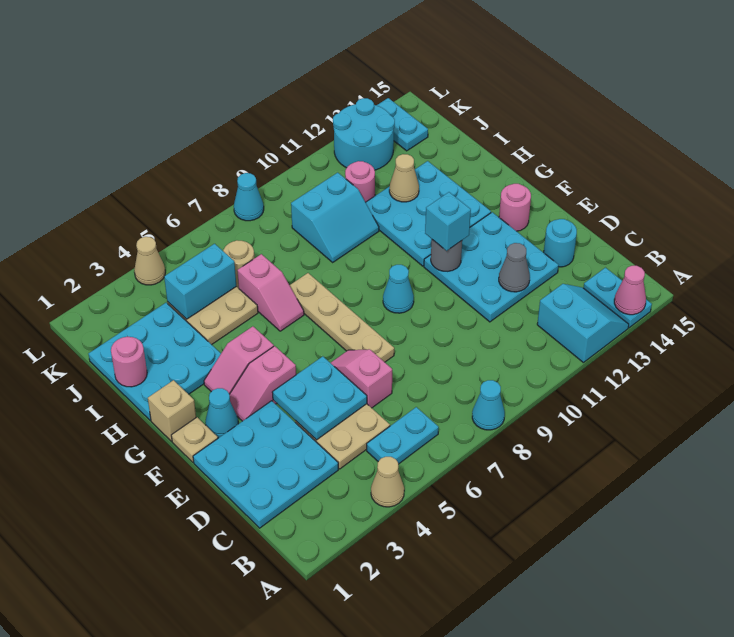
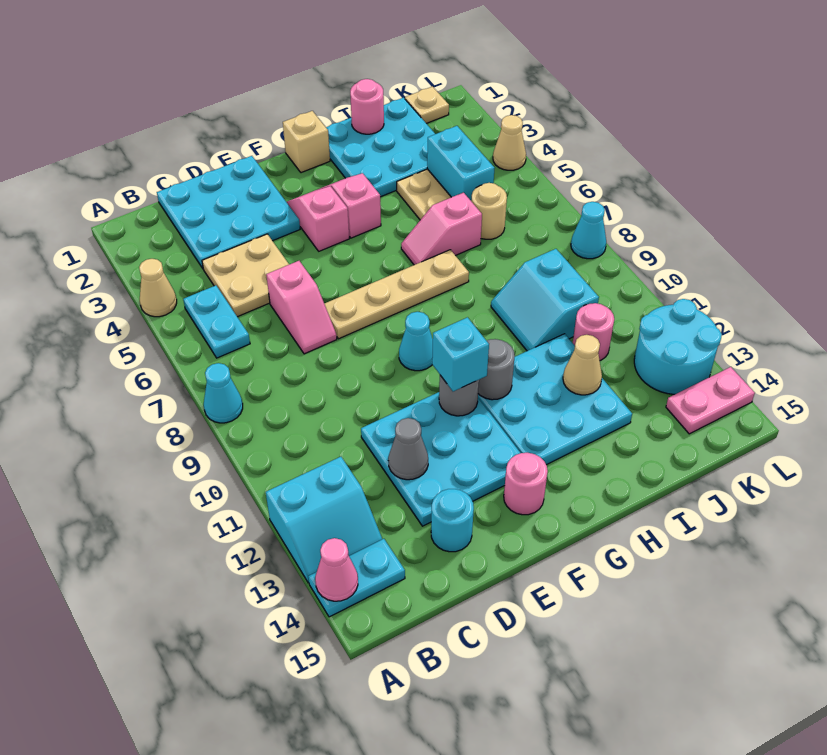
cyan plate D4:E5 level 2 -> none
pink slope D6:E6 level 1 top D -> pink slope D6:D7 level 1 top 6
tan plate F1 level 1 -> tan plate K1 level 1
cyan cone F2 level 1 -> none
none -> grey round brick G11 level 2
cyan plate K14:L14 level 1 -> pink plate K14:L14 level 1

